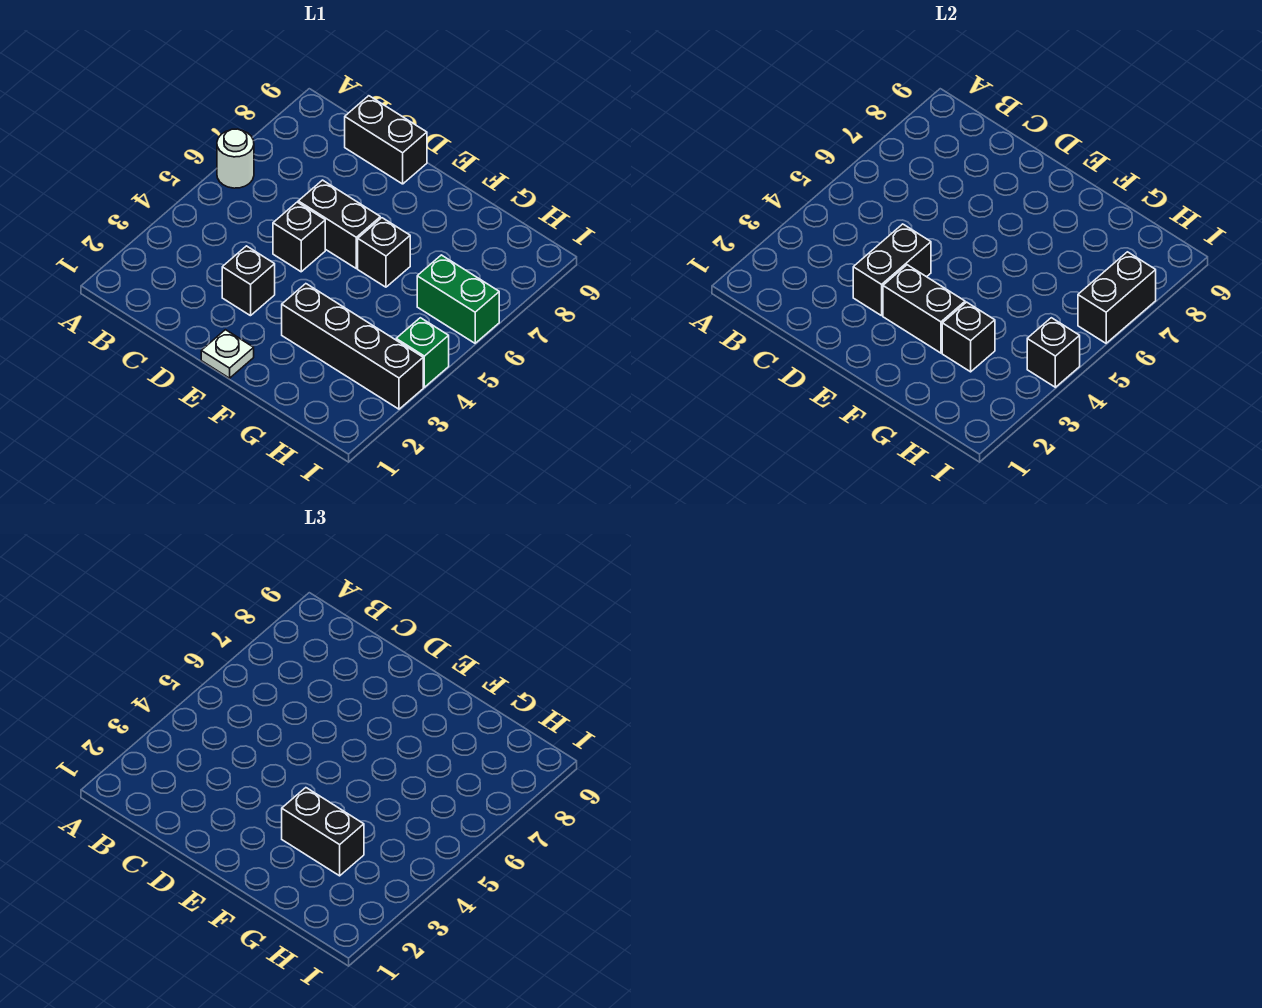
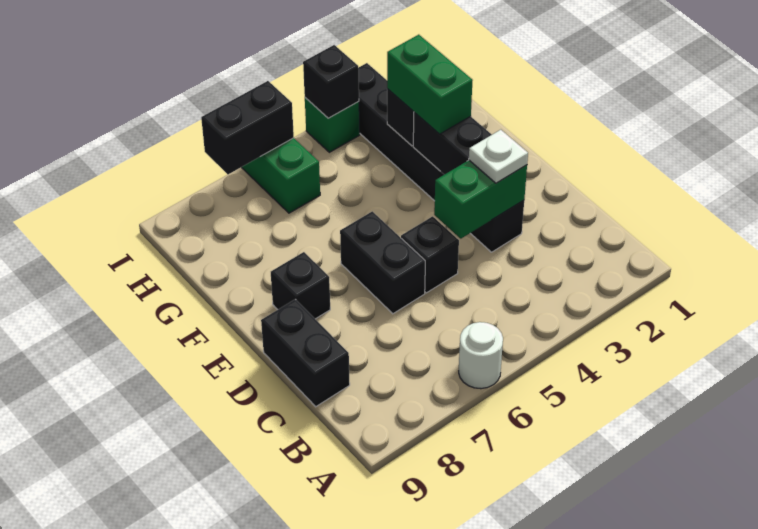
black brick D3:D4 level 2 -> green brick D3:D4 level 2
white plate E1 level 1 -> white plate D3 level 3
black brick F3:G3 level 3 -> green brick F3:G3 level 3
black brick F6 level 1 -> black brick E8 level 1

